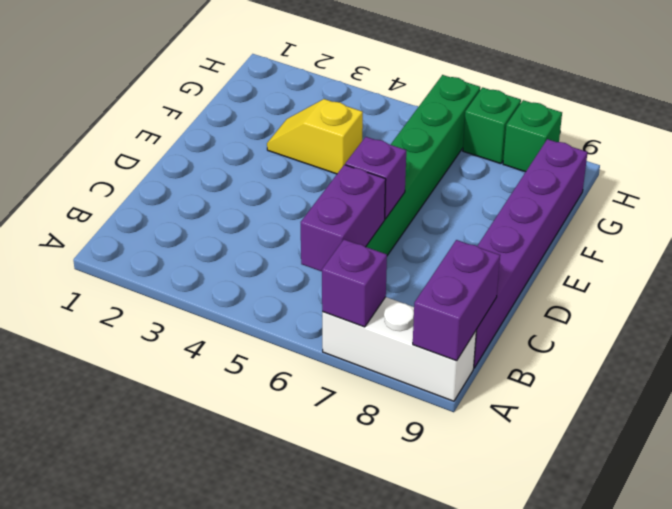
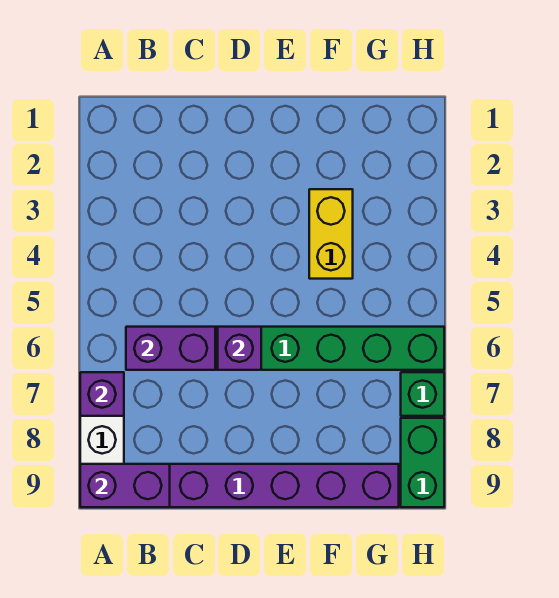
yellow slope F3:F4 level 1 top 4 -> yellow brick F3:F4 level 1
green brick H8 level 1 -> green brick H8:H9 level 1

